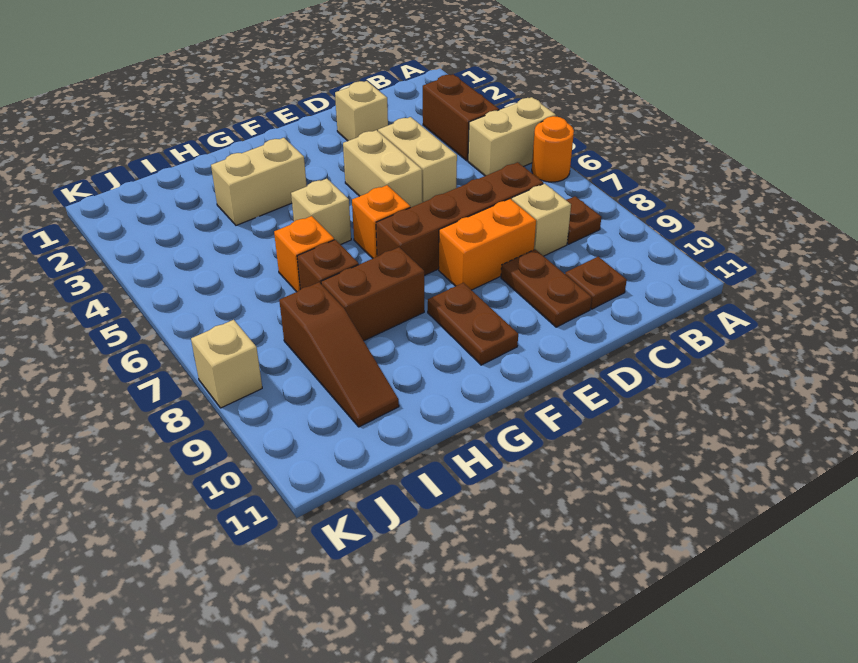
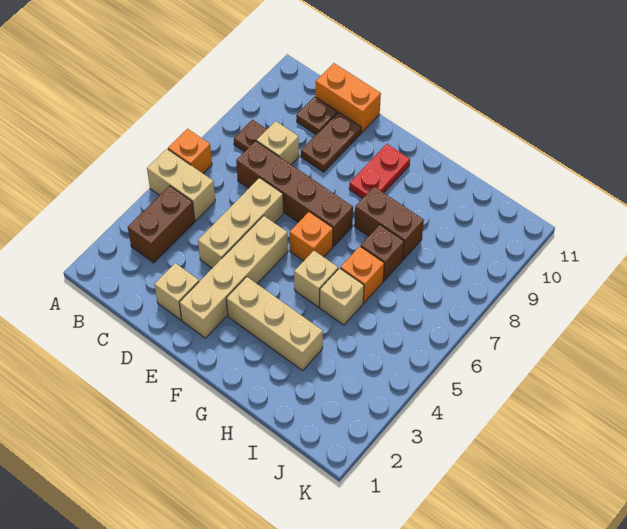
orange round brick A6 level 1 -> orange brick A6 level 1
tan brick D4:D5 level 1 -> tan brick D4:D6 level 1
orange brick D8:E8 level 1 -> orange brick C11:D11 level 1
tan brick E4:E5 level 1 -> tan brick E2:E5 level 1
brown plate F9:F10 level 1 -> red plate F9:F10 level 1
tan brick G3:H3 level 1 -> tan brick F3:H3 level 1
brown slope I8:I10 level 1 top 8 -> none
tan brick K8 level 1 -> tan brick H5 level 1

